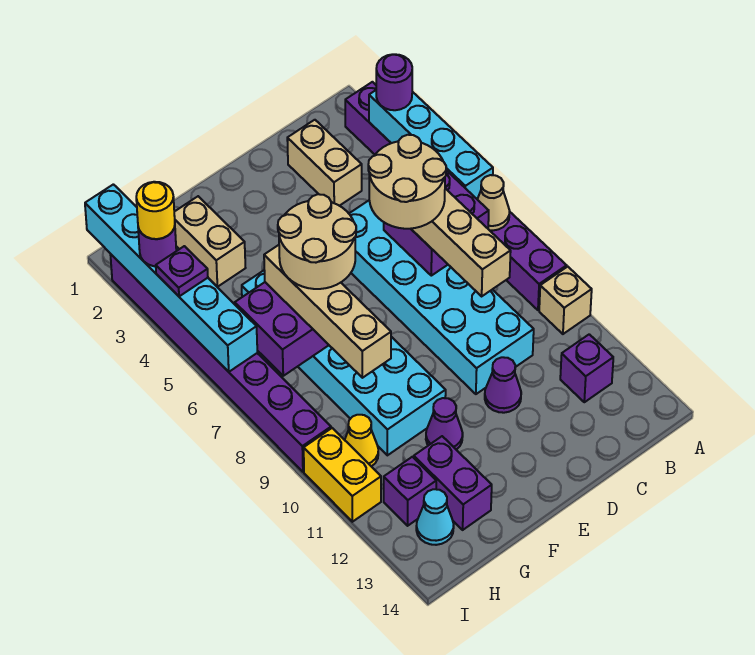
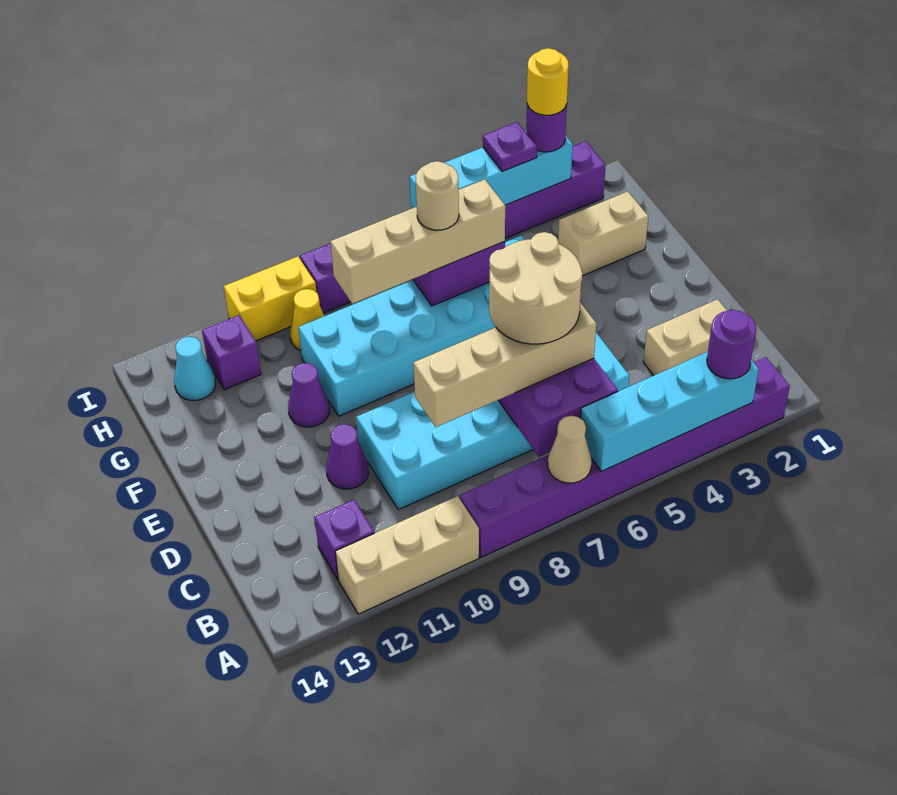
tan brick A10 level 1 -> tan brick A10:A12 level 1
tan round brick F6:G7 level 4 -> tan round brick G7 level 4
purple brick G12:G13 level 1 -> none
cyan brick I1:I6 level 2 -> cyan brick I3:I6 level 2

